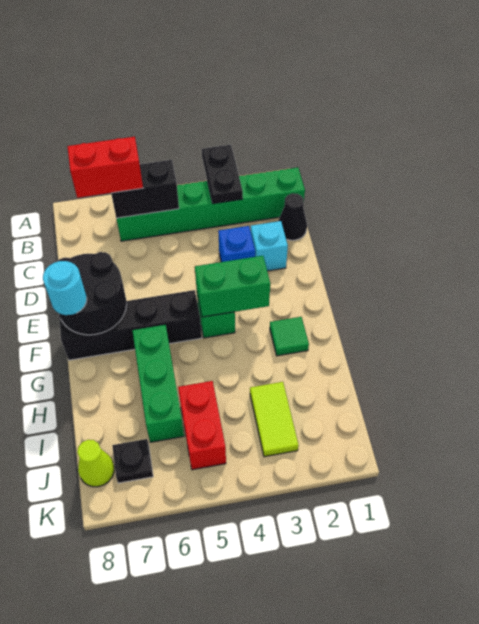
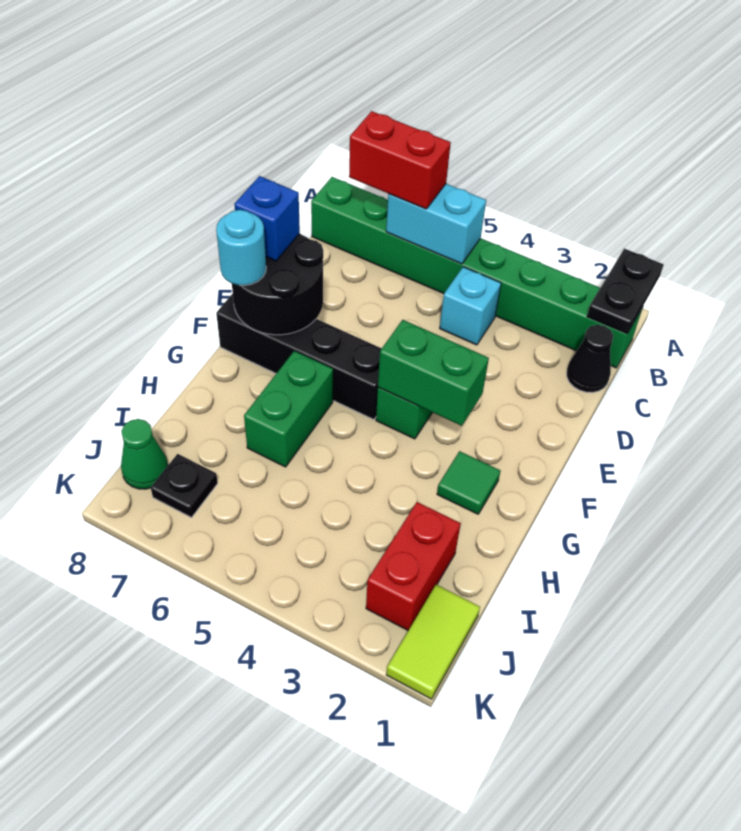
black plate A3:B3 level 2 -> black plate A1:B1 level 2
green brick B1:B6 level 1 -> green brick B1:B8 level 1
black brick B5:B6 level 2 -> cyan brick B5:B6 level 2
cyan brick D2 level 1 -> cyan brick C4 level 1
blue brick D3 level 1 -> blue brick E8 level 3
green brick G6:I6 level 1 -> green brick G6:H6 level 1
lime tile I3:J3 level 1 -> lime tile J1:K1 level 1
red brick I5:J5 level 1 -> red brick I2:J2 level 1
lime cone J8 level 1 -> green cone J8 level 1

